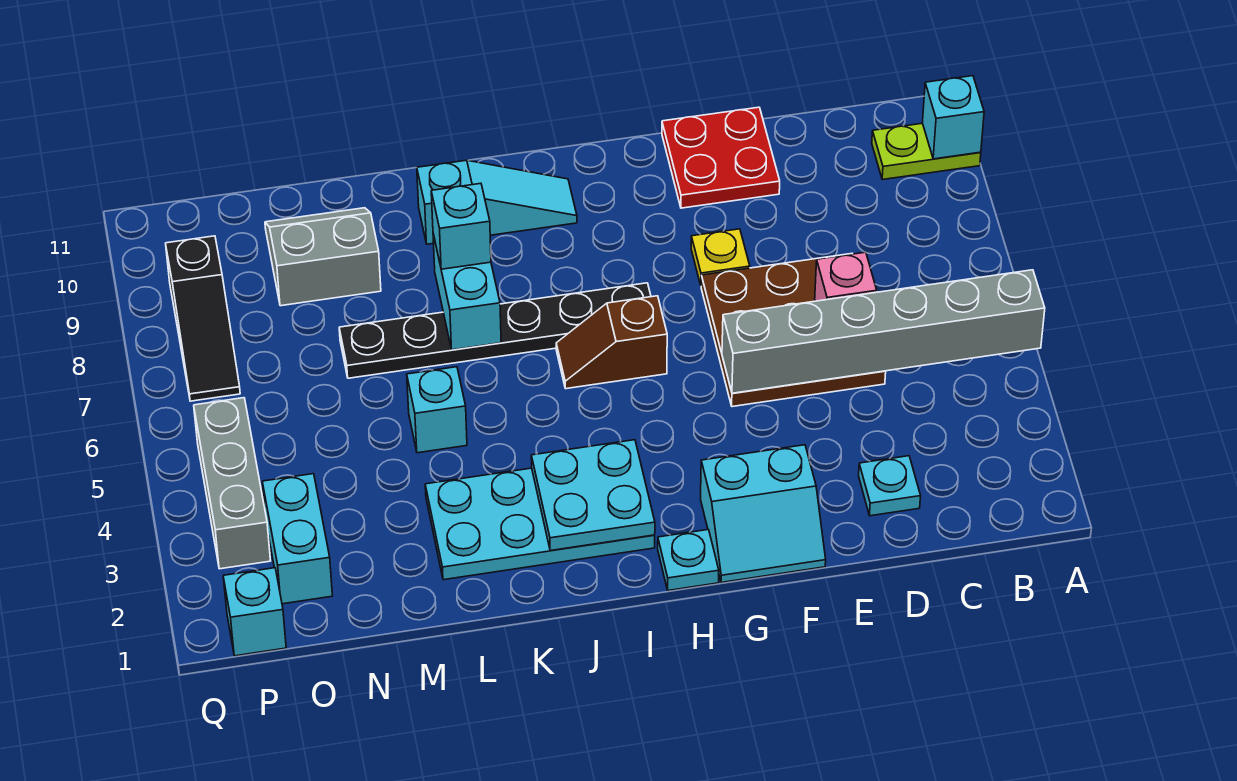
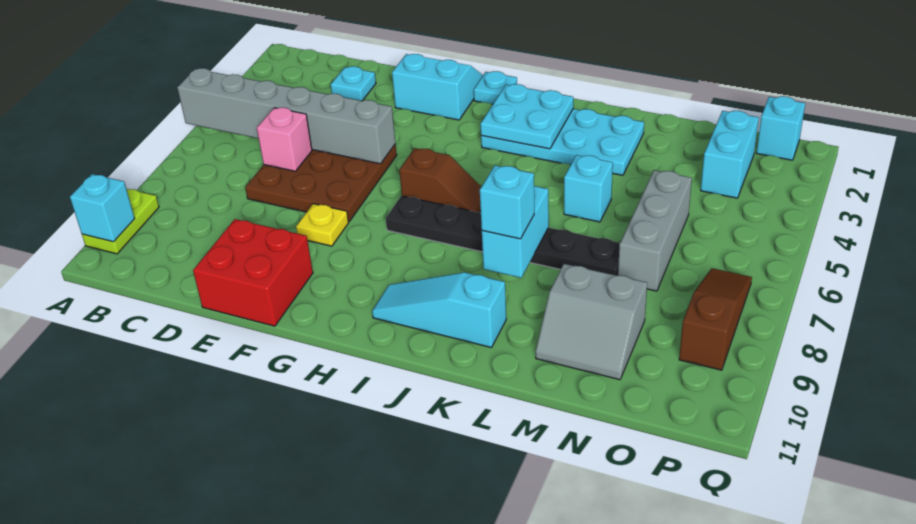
lime plate A10:B10 level 1 -> lime plate A9:A10 level 1
red plate E10:F11 level 1 -> red brick E10:F11 level 1
grey brick P3:P5 level 1 -> grey brick N5:N7 level 1
black slope P7:P9 level 1 top 9 -> brown slope P7:P9 level 1 top 9

